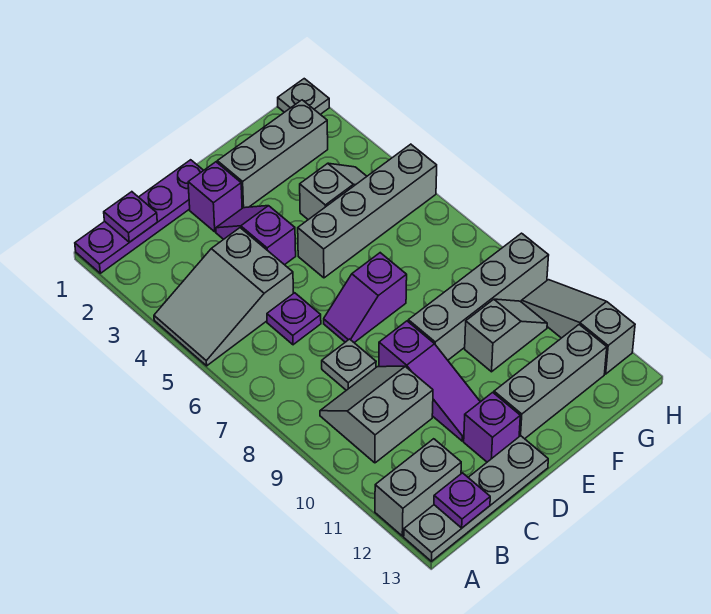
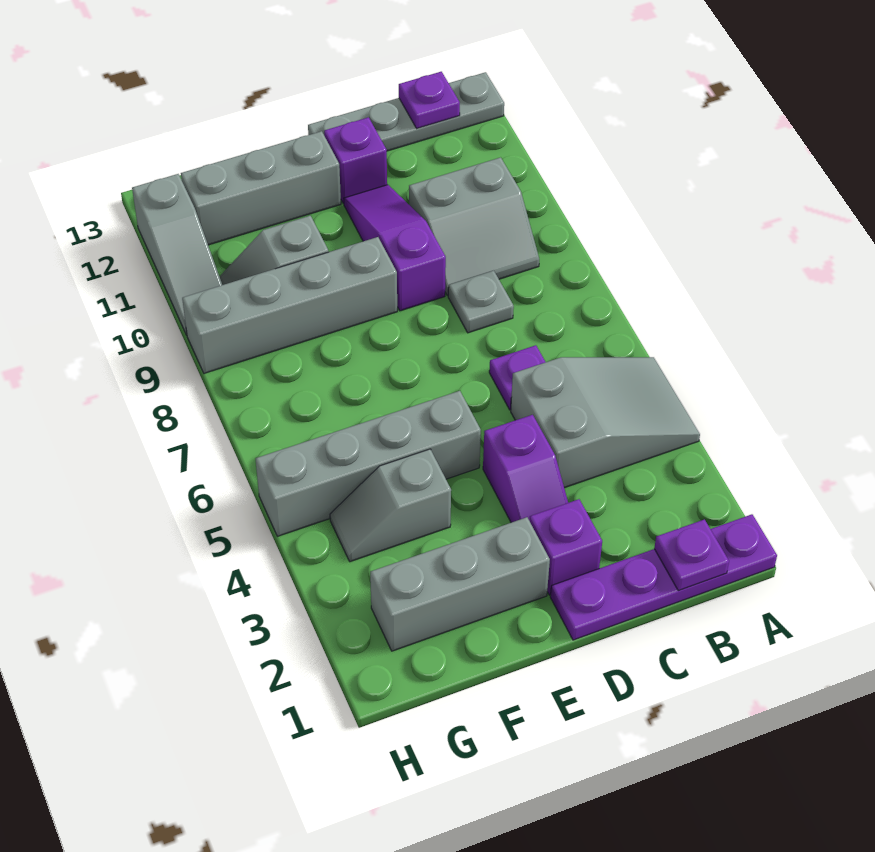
grey brick A12:B12 level 1 -> none
purple slope D7:E7 level 1 top E -> none
grey plate H1 level 1 -> none

